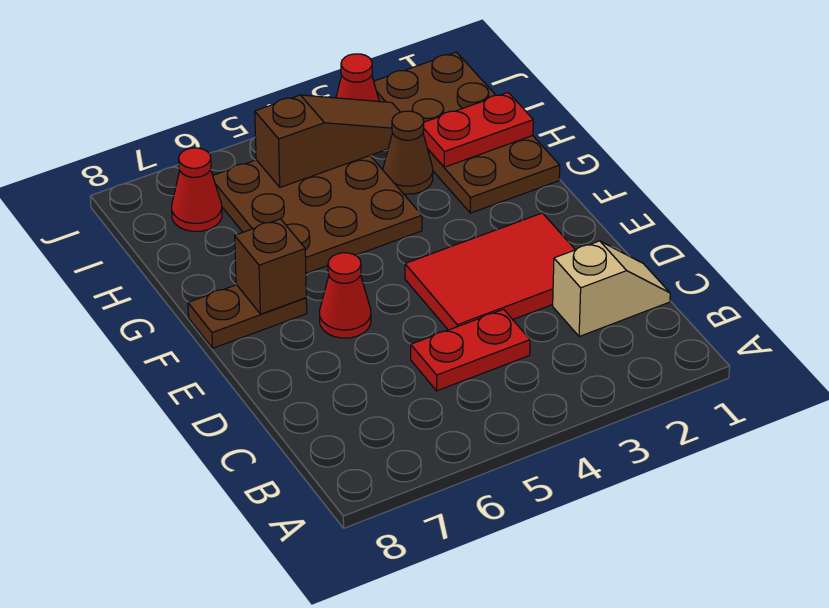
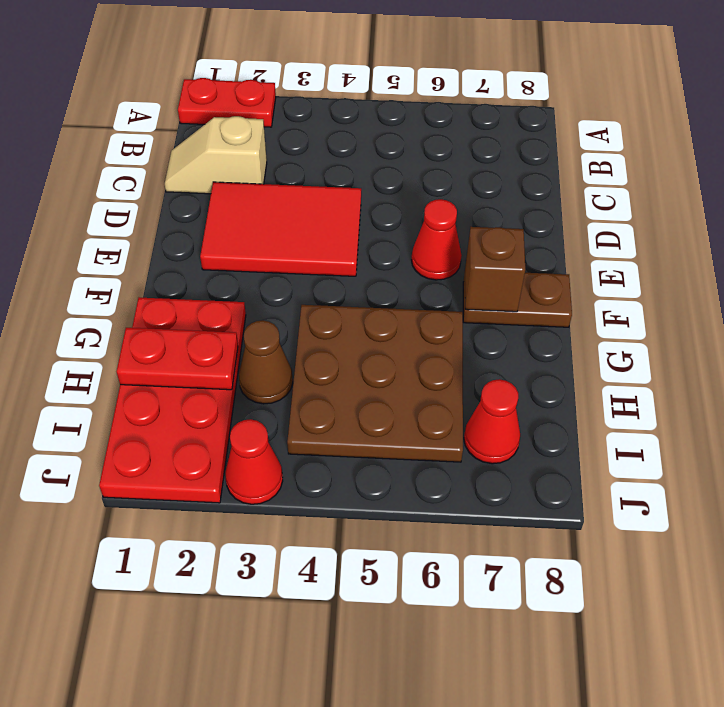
red plate C4:C5 level 1 -> red plate A1:A2 level 1
brown plate G1:J2 level 1 -> red plate G1:J2 level 1
brown slope I3:I5 level 2 top 5 -> none

